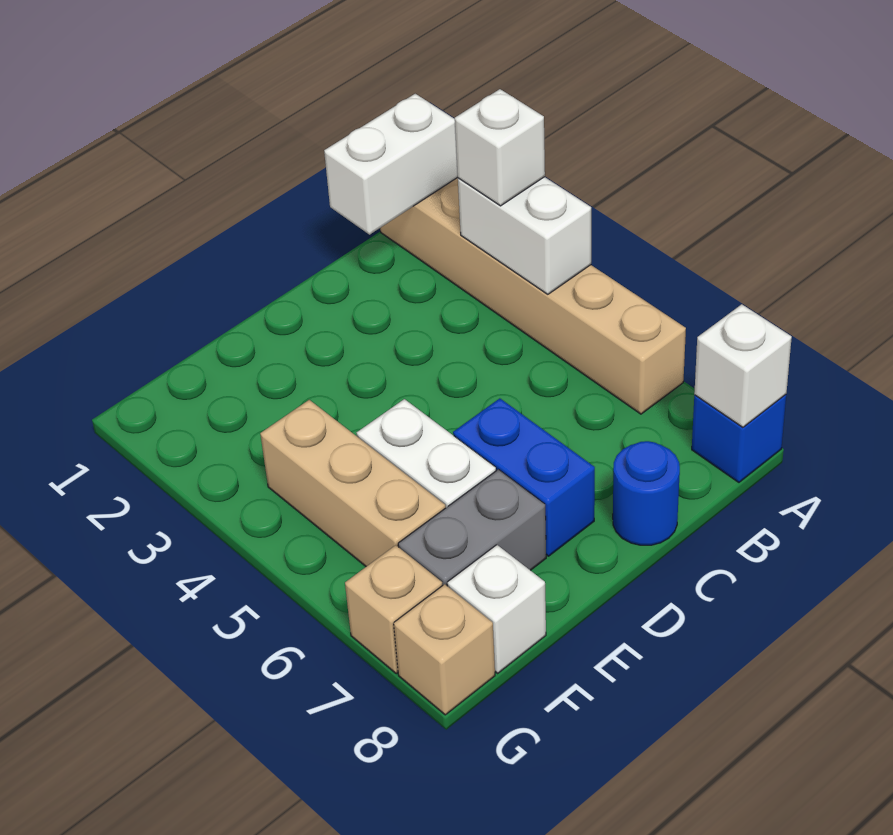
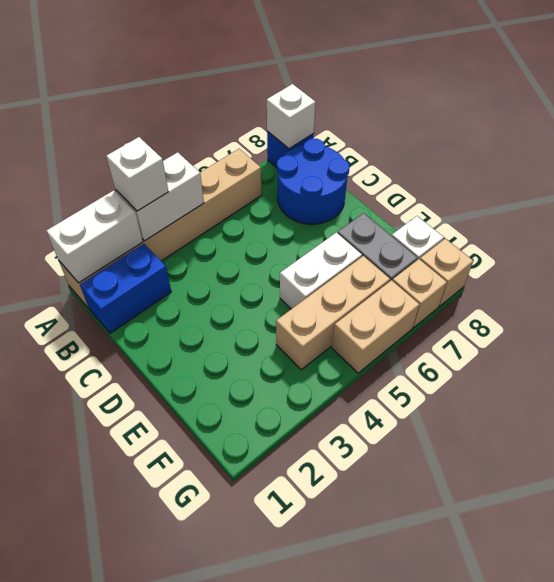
white brick A1:B1 level 2 -> white brick A1:A2 level 2
blue round brick C8 level 1 -> blue round brick B7:C8 level 1
blue brick D6:D7 level 1 -> blue brick B1:B2 level 1
none -> tan brick G5:G6 level 1

